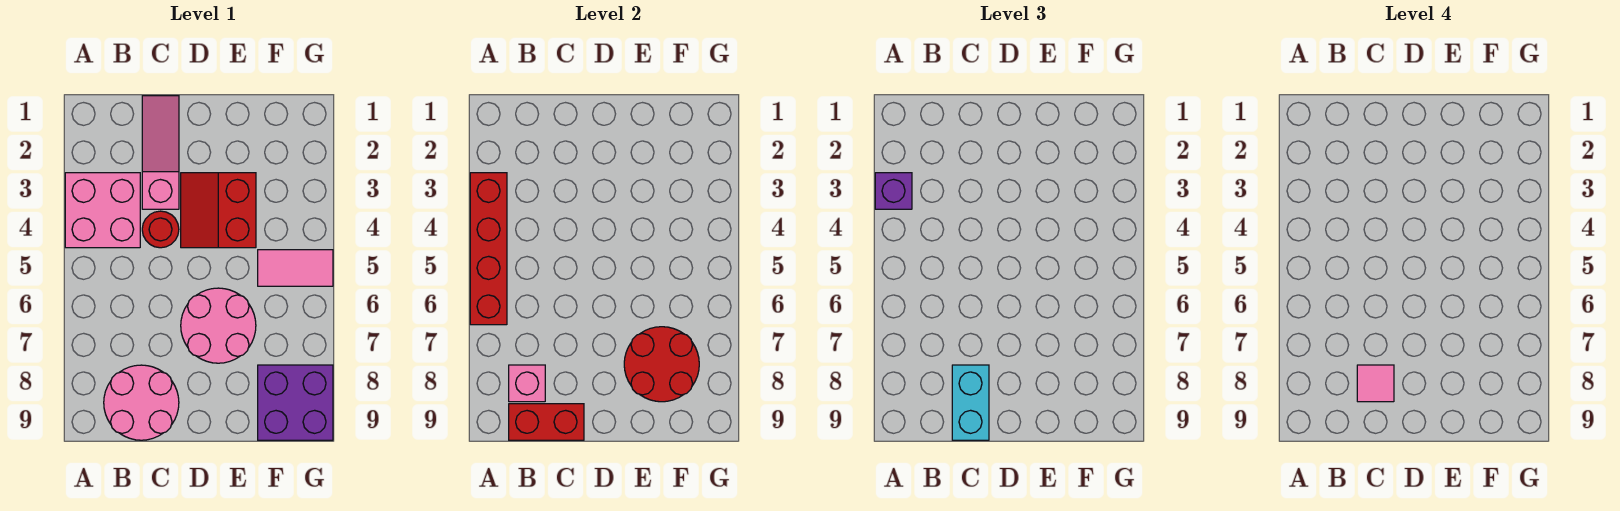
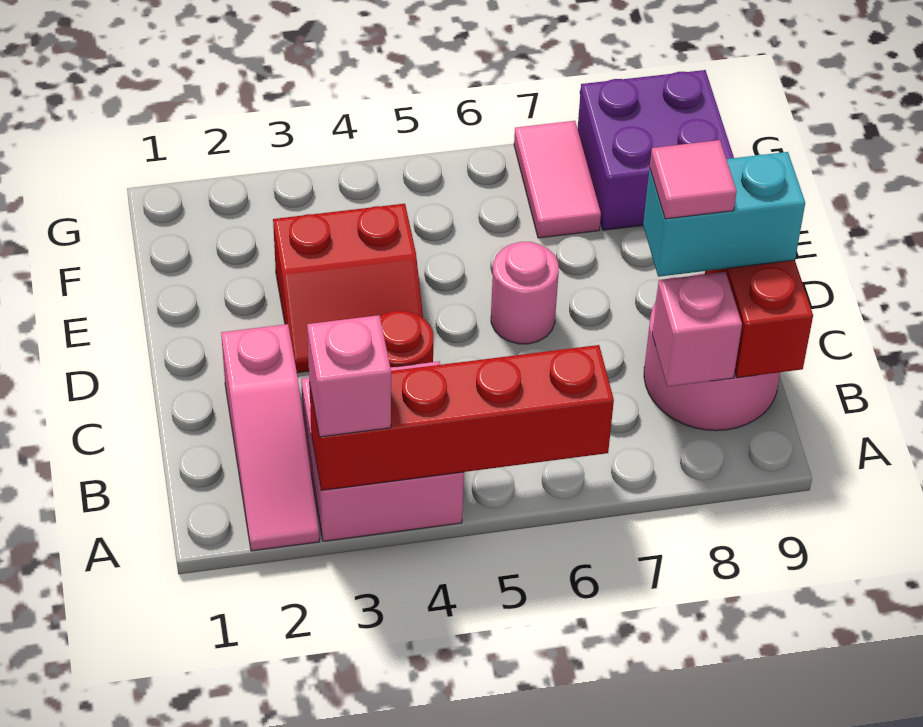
purple brick A3 level 3 -> pink brick A3 level 3
pink slope C1:C3 level 1 top 3 -> pink slope A2:C2 level 1 top C
pink round brick D6:E7 level 1 -> pink round brick D6 level 1
red round brick E7:F8 level 2 -> none
pink tile F5:G5 level 1 -> pink tile F7:G7 level 1

